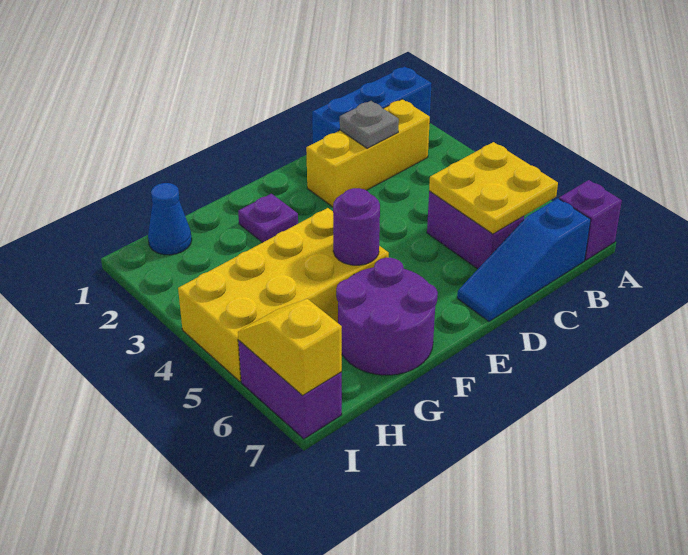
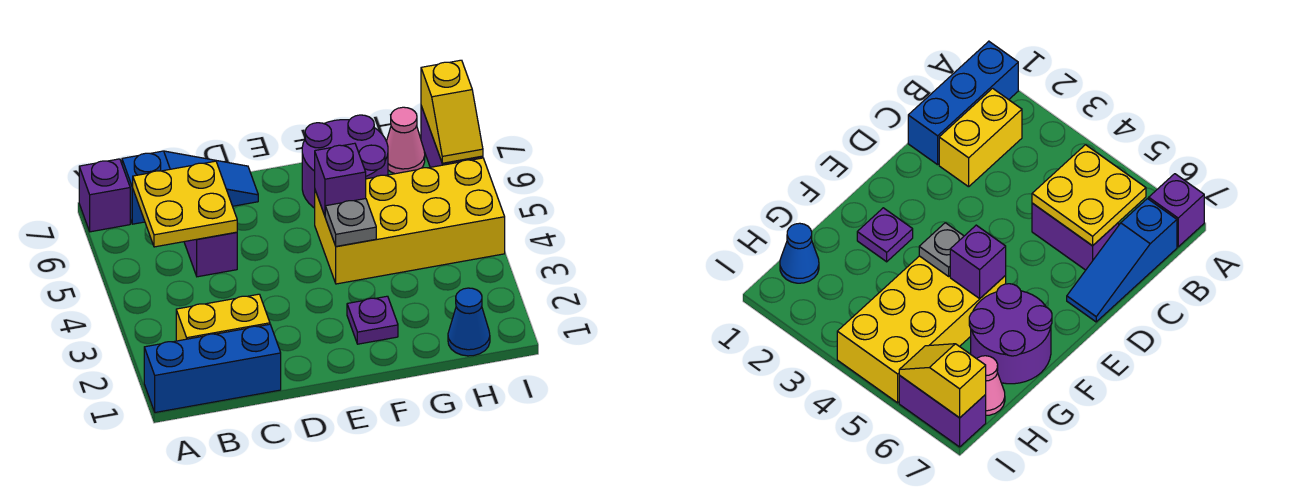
yellow brick B2:D2 level 1 -> yellow brick B2:C2 level 1
grey plate C2 level 2 -> grey plate F4 level 2
purple round brick F5 level 2 -> purple brick F5 level 2
none -> pink cone H7 level 1

